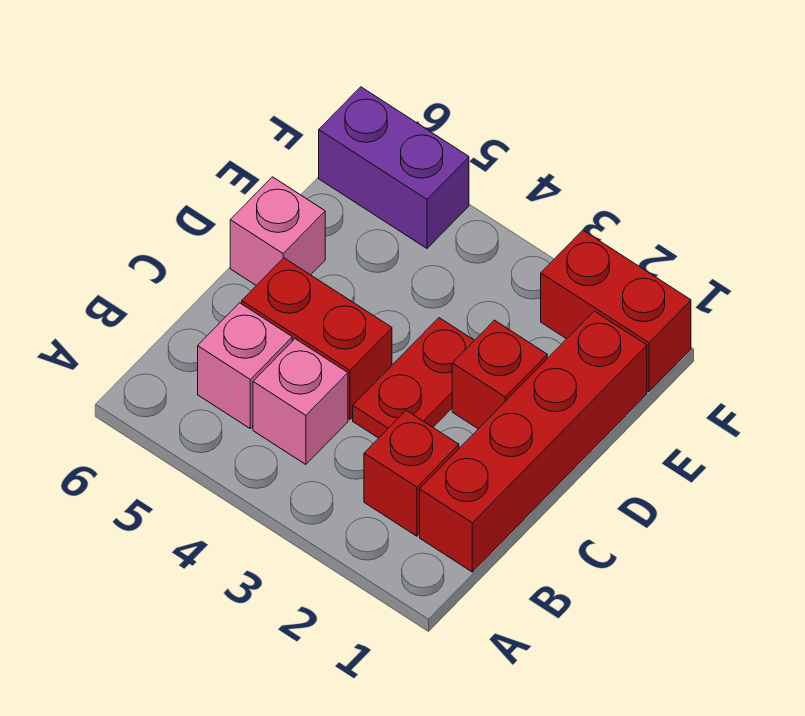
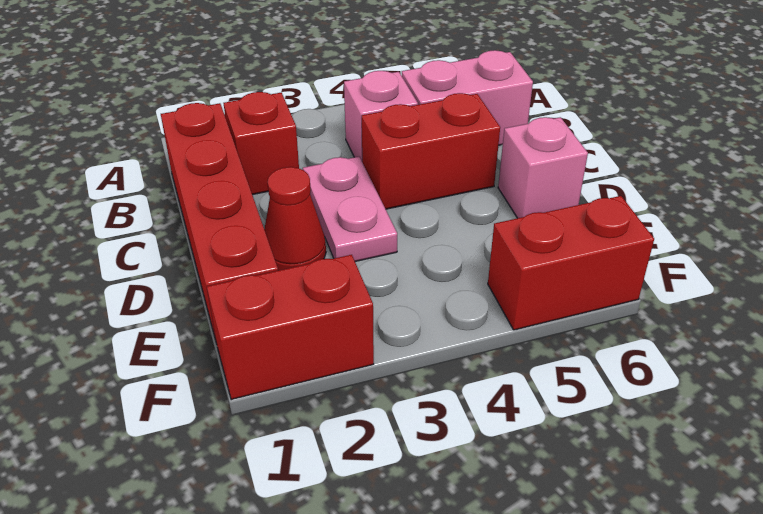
pink brick B5 level 1 -> pink brick B5:B6 level 1
red plate C3:D3 level 1 -> pink plate C3:D3 level 1
red brick D2 level 1 -> red cone D2 level 1
purple brick F5:F6 level 1 -> red brick F5:F6 level 1

